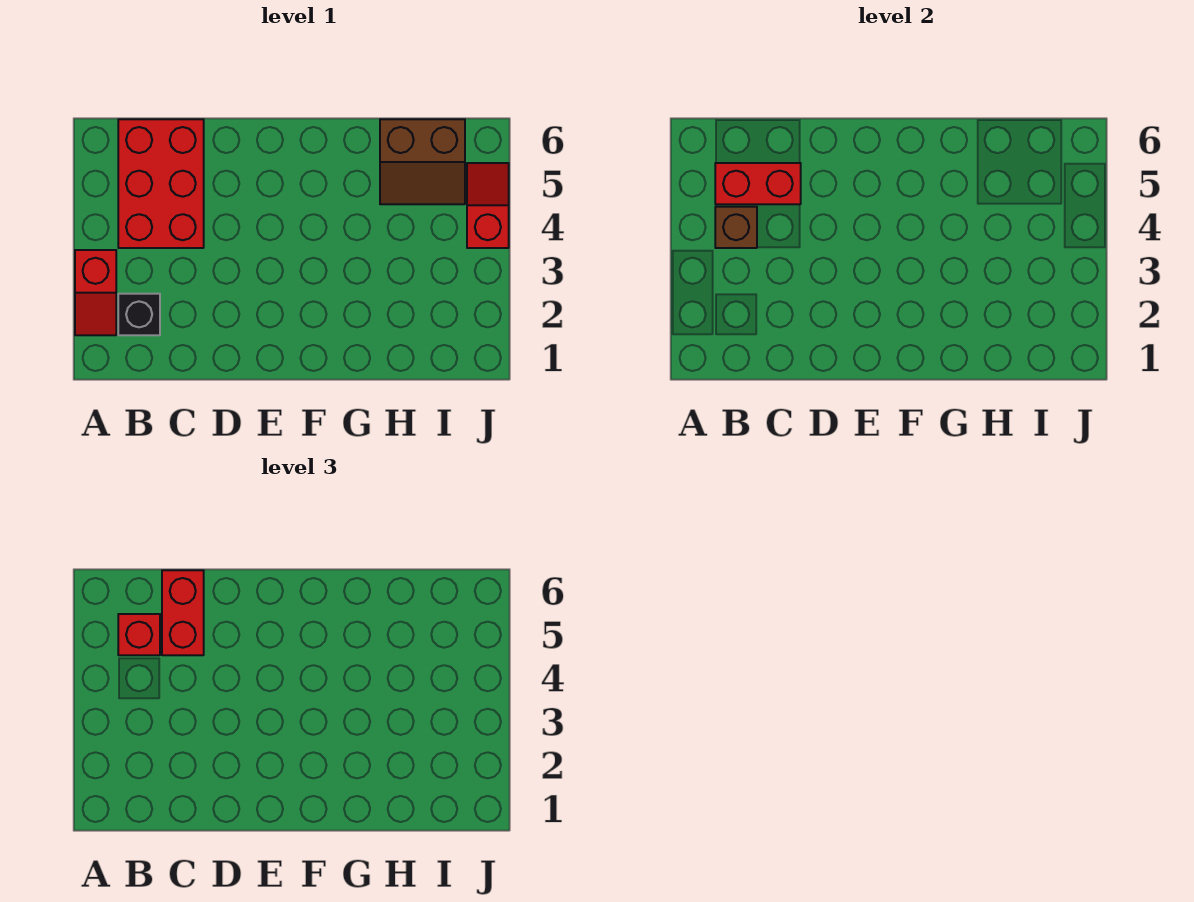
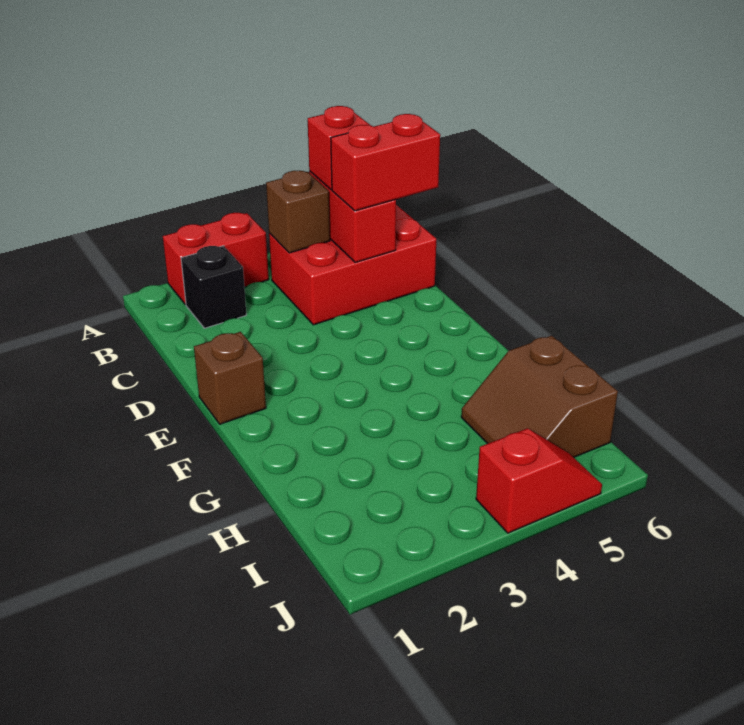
red slope A2:A3 level 1 top 3 -> red brick A2:A3 level 1
none -> brown brick E1 level 1

